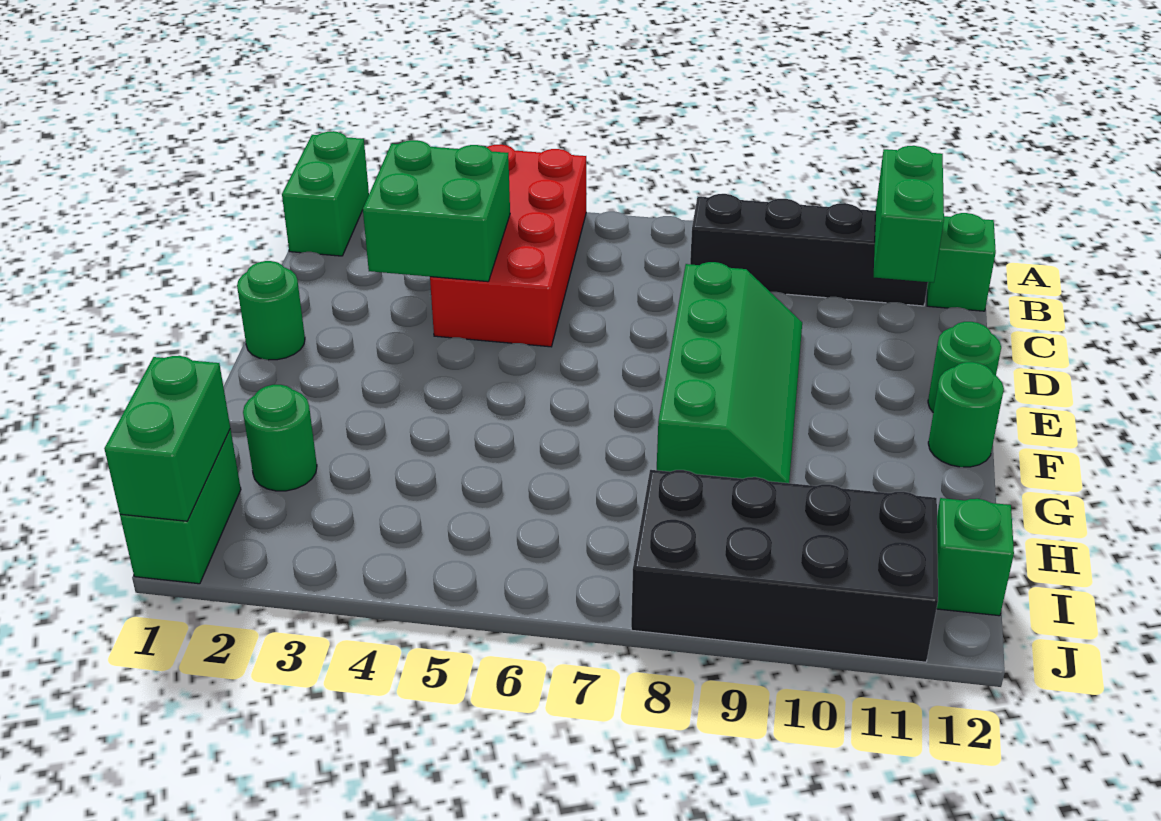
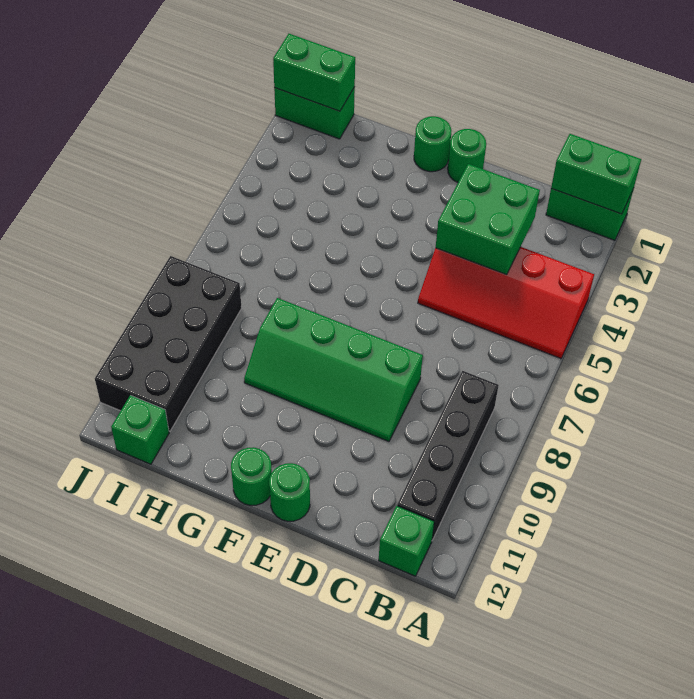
red brick A4:D5 level 1 -> red slope A4:D5 level 1 top 4
green brick B11:C11 level 2 -> green brick A1:B1 level 2
green round brick H2 level 1 -> green round brick F1 level 1

